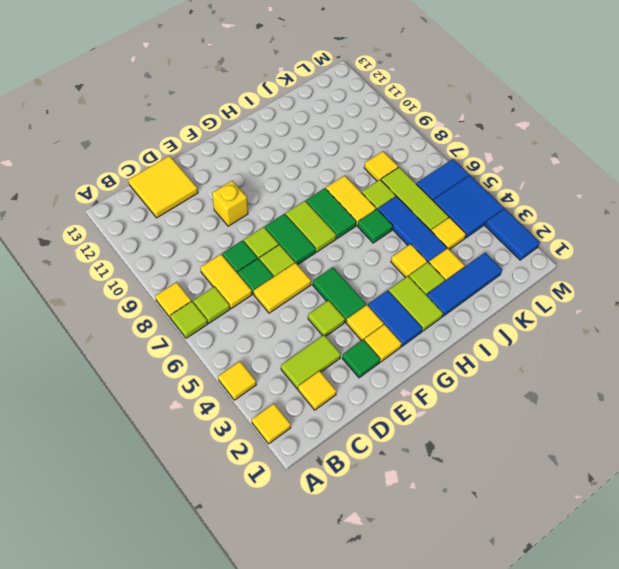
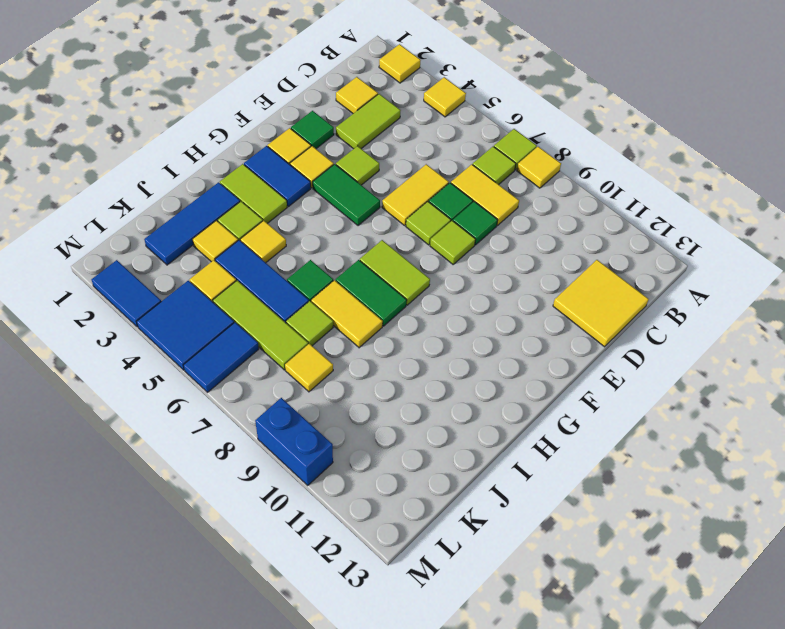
yellow brick E10 level 1 -> none
green tile F7:F8 level 1 -> none
none -> blue brick M9:M10 level 1

